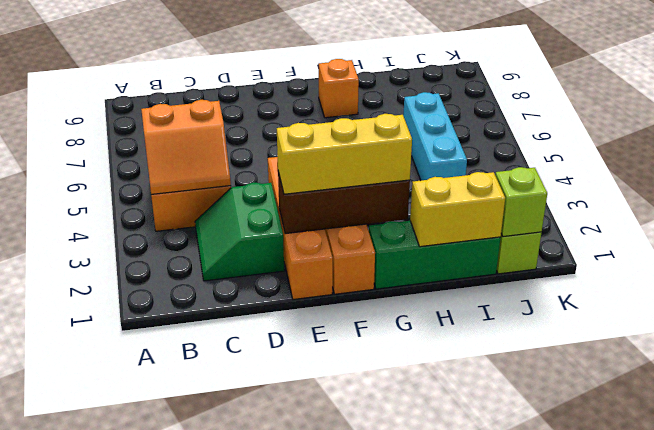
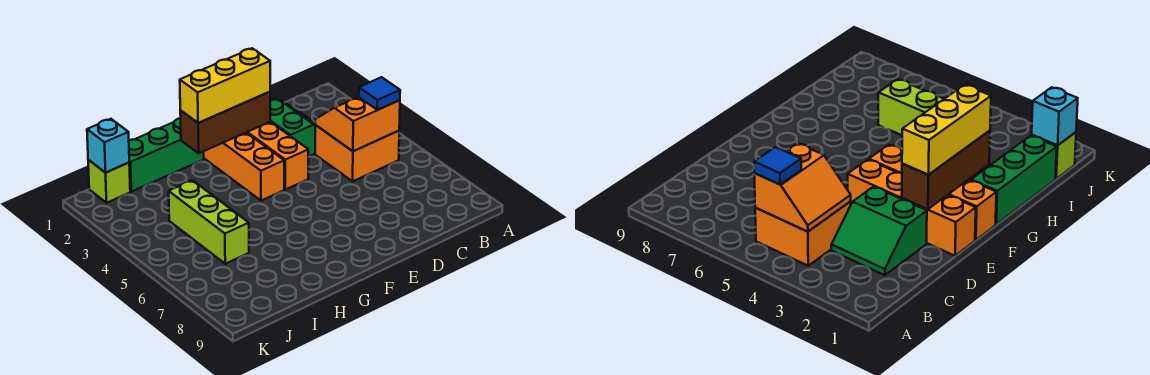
none -> blue tile B5 level 3
orange brick G8 level 1 -> none
yellow brick H1:I1 level 2 -> none
cyan brick I4:I6 level 1 -> lime brick I4:I6 level 1
lime brick J1 level 2 -> cyan brick J1 level 2

